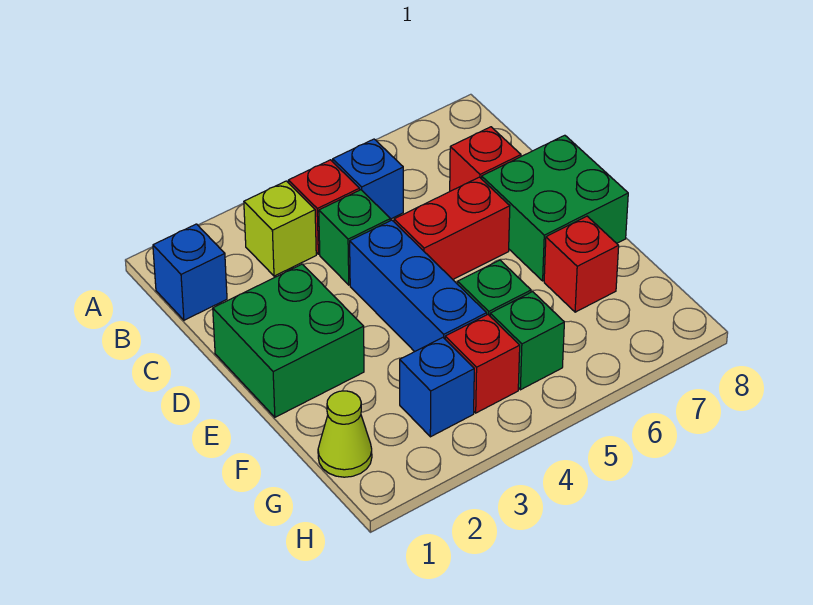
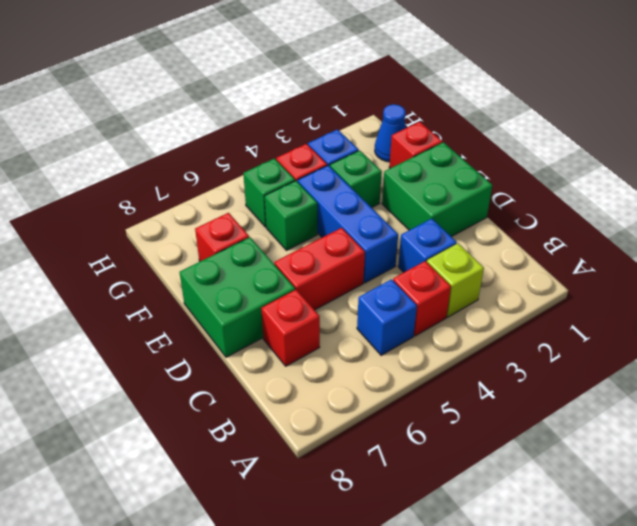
blue brick B1 level 1 -> blue brick C3 level 1
green brick C4 level 1 -> green brick F3 level 1
none -> red brick F1 level 1
lime cone G1 level 1 -> blue cone G1 level 1

